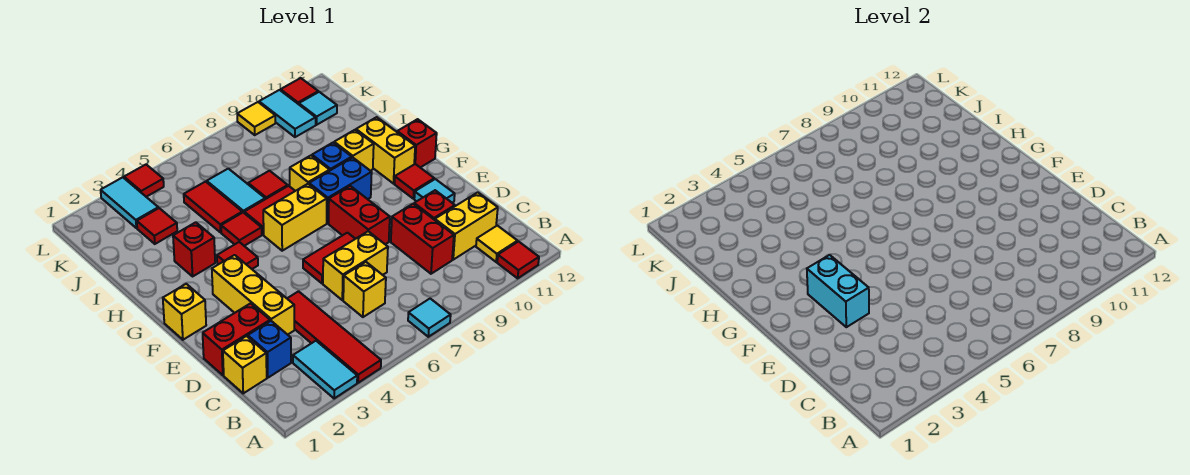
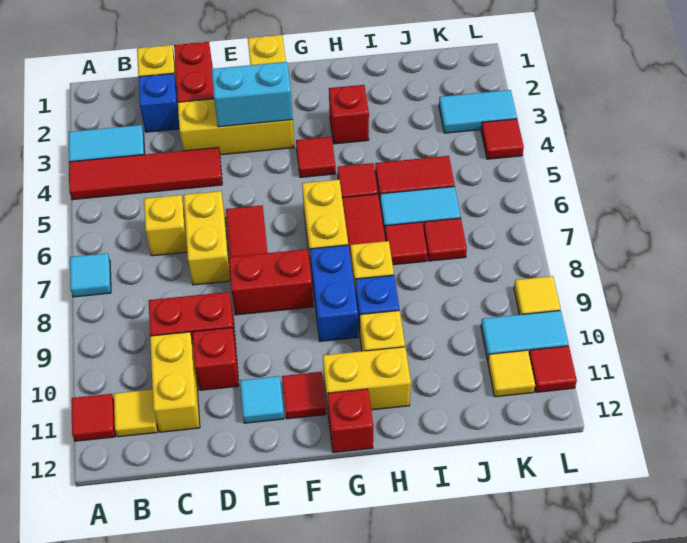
red tile J3 level 1 -> red tile J7 level 1
cyan tile K11 level 1 -> yellow tile K11 level 1

